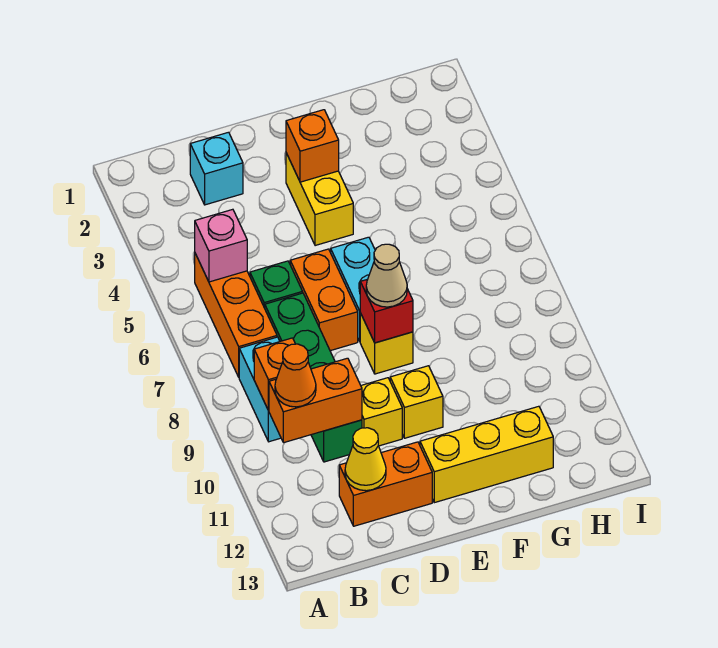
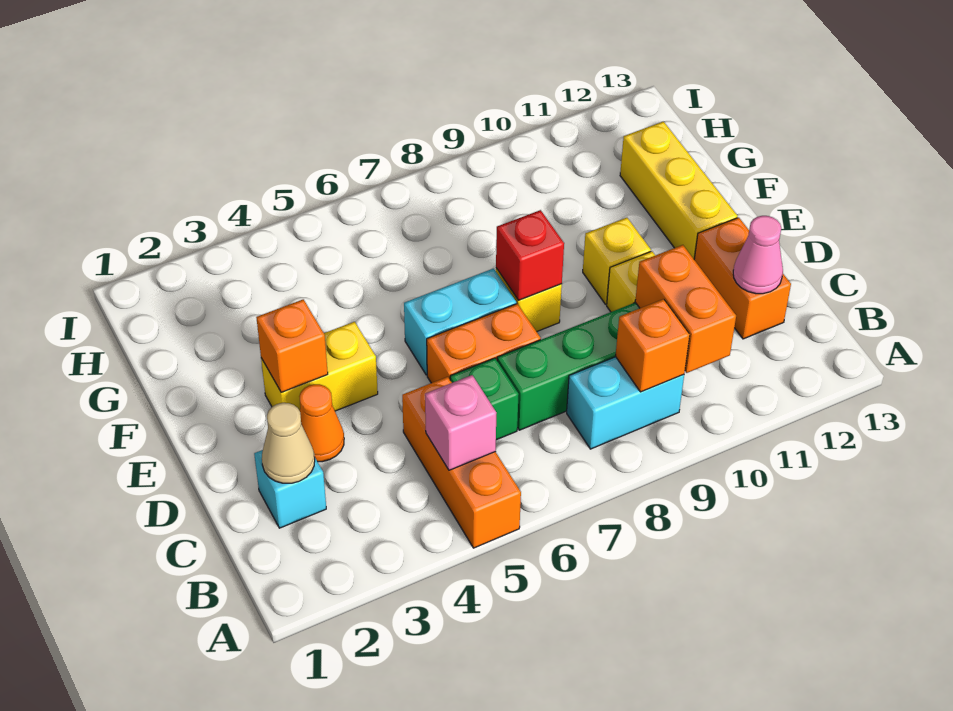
orange brick B5:B7 level 1 -> orange brick A5:C5 level 1
orange cone B10 level 3 -> orange cone D3 level 1
yellow cone C12 level 2 -> pink cone C12 level 2
tan cone E8 level 3 -> tan cone C2 level 2

